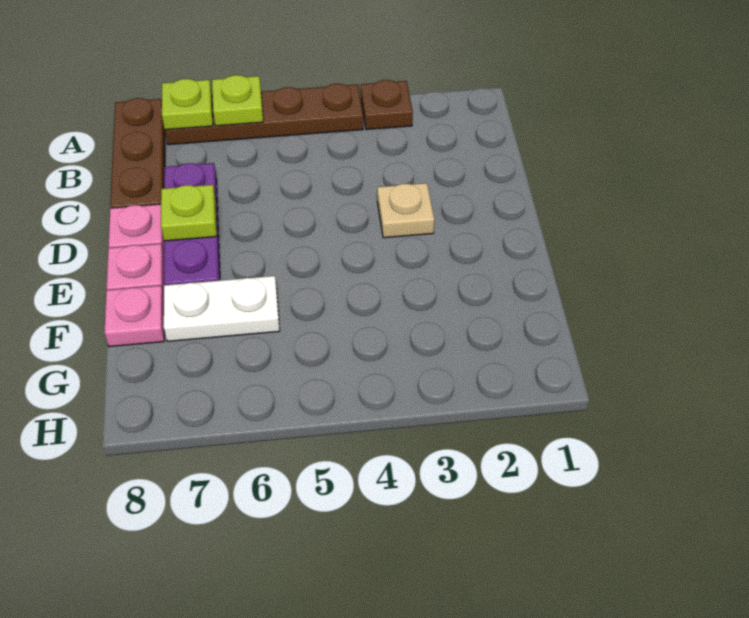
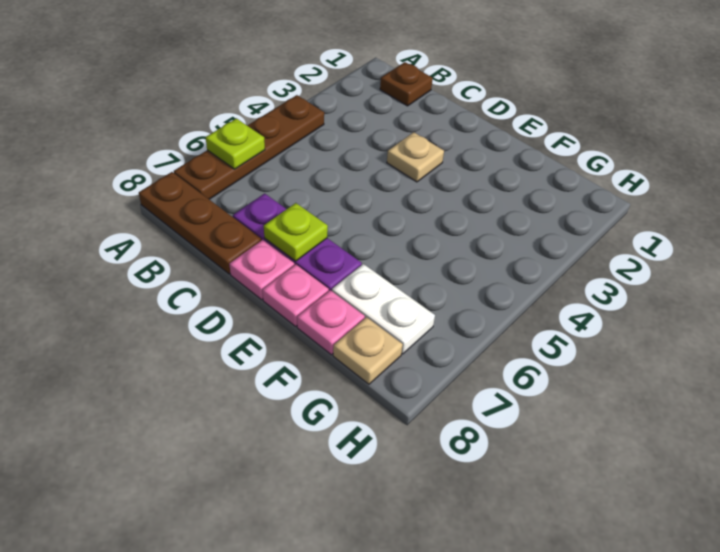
brown plate A3 level 1 -> brown plate B1 level 1
lime plate A7 level 2 -> none
white plate F6:F7 level 1 -> white plate F7:G7 level 1
none -> tan plate G8 level 1

